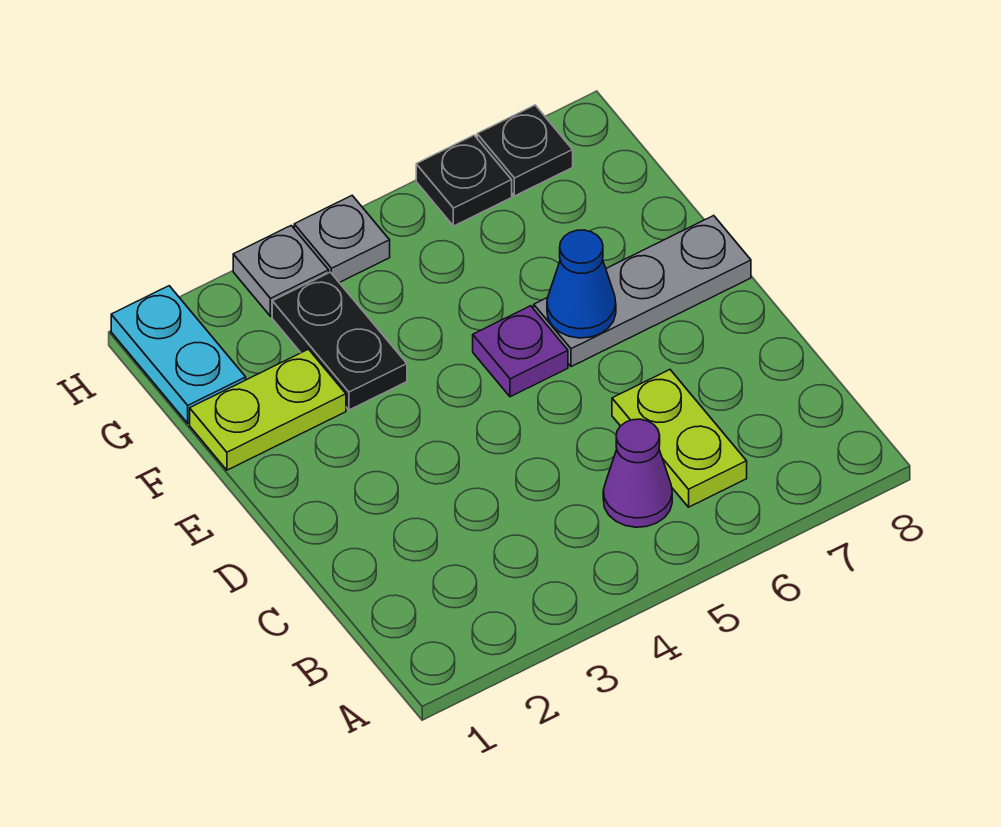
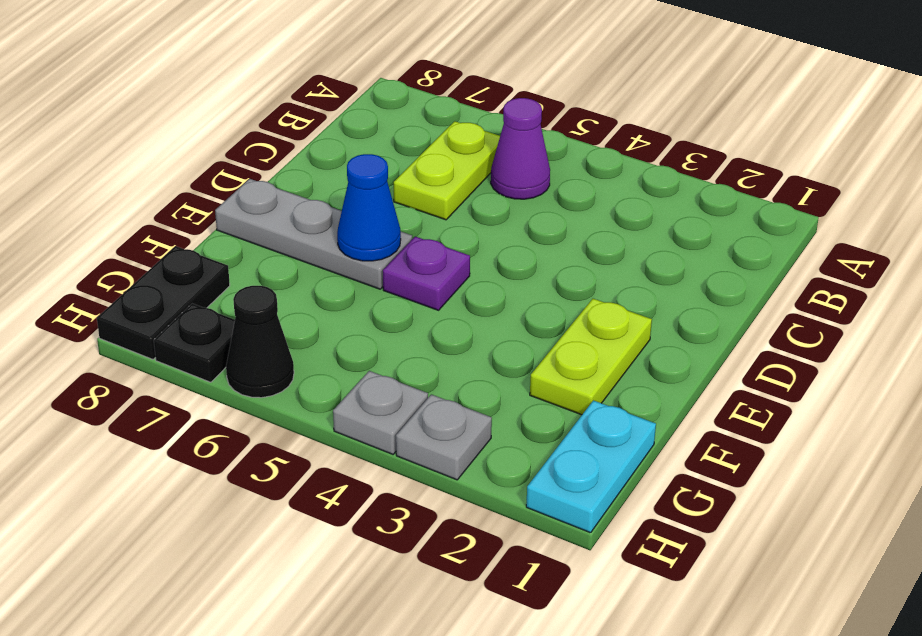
lime plate F1:F2 level 1 -> lime plate E2:F2 level 1
black plate F3:G3 level 1 -> black plate G8:H8 level 1
black plate H6 level 1 -> black cone H6 level 1

